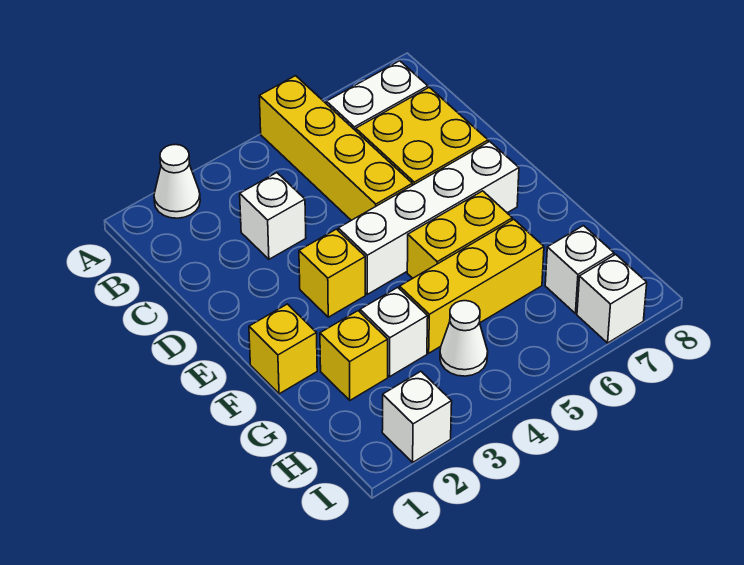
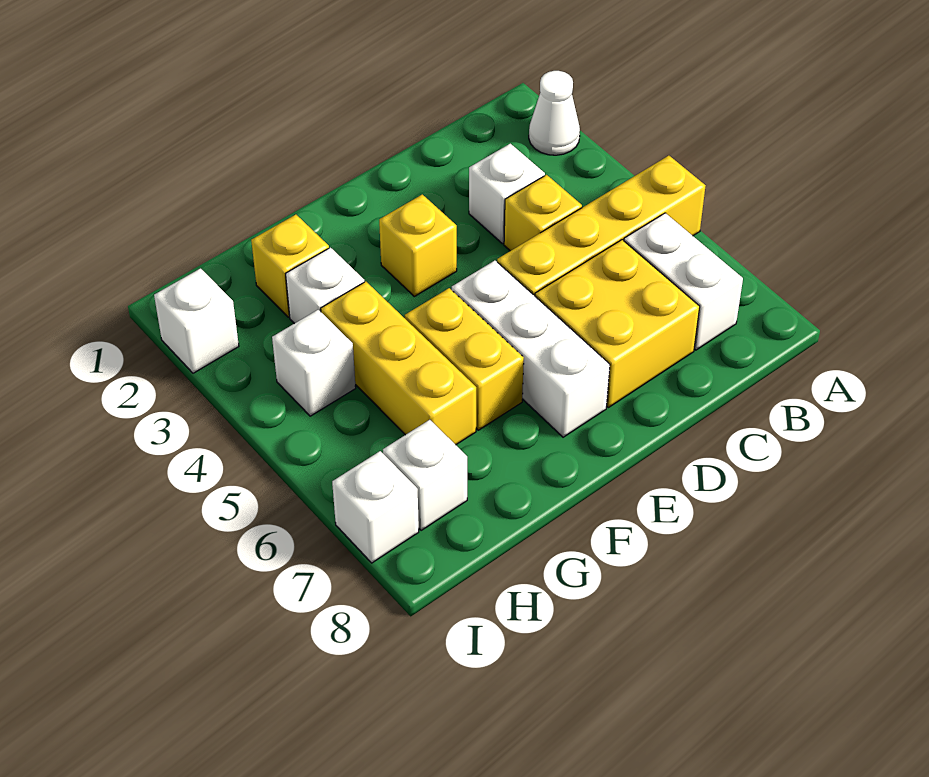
white brick E4:E7 level 1 -> white brick E5:E7 level 1
yellow brick F1 level 1 -> yellow brick C4 level 1
white cone H4 level 1 -> white brick H4 level 1

